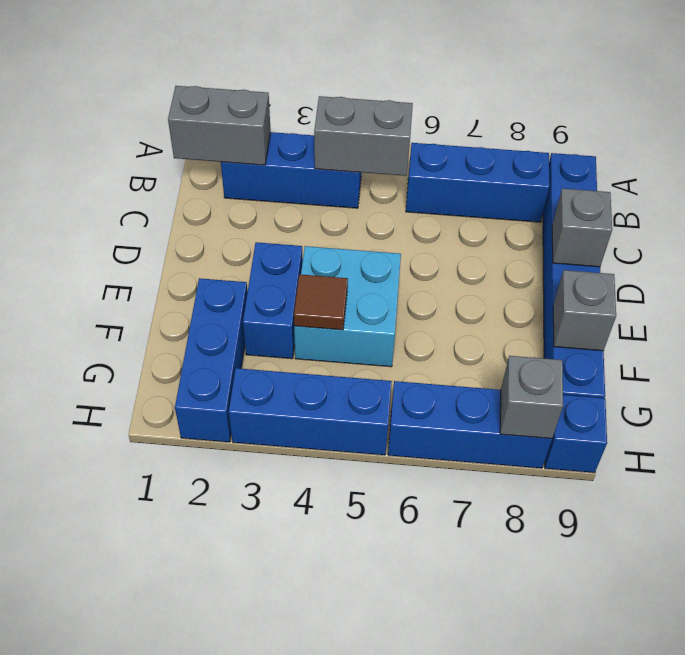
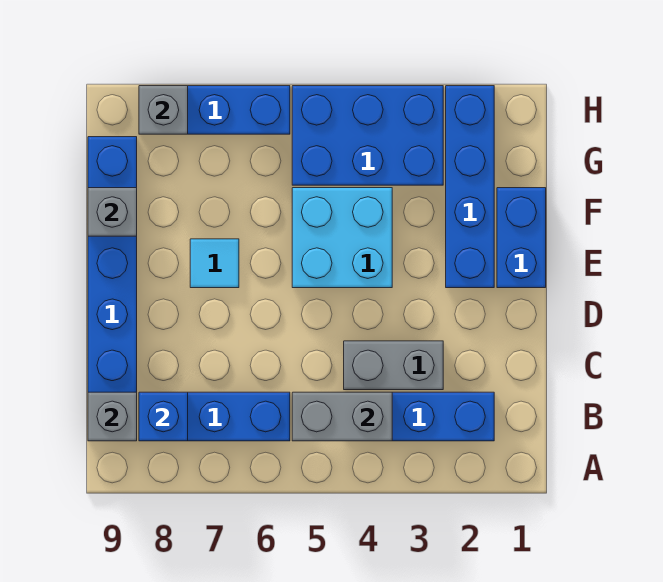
grey brick B1:B2 level 2 -> grey brick C3:C4 level 1
grey brick D9 level 2 -> grey brick B9 level 2
blue brick E3:F3 level 1 -> blue brick E1:F1 level 1
none -> cyan tile E7 level 1
blue brick F2:H2 level 1 -> blue brick E2:H2 level 1
brown tile F4 level 2 -> none
blue brick H3:H5 level 1 -> blue brick G3:H5 level 1
blue brick H9 level 1 -> blue brick B8 level 2

